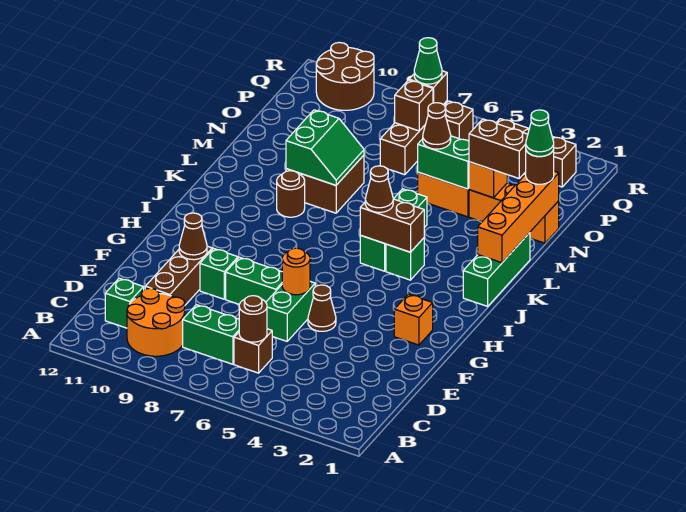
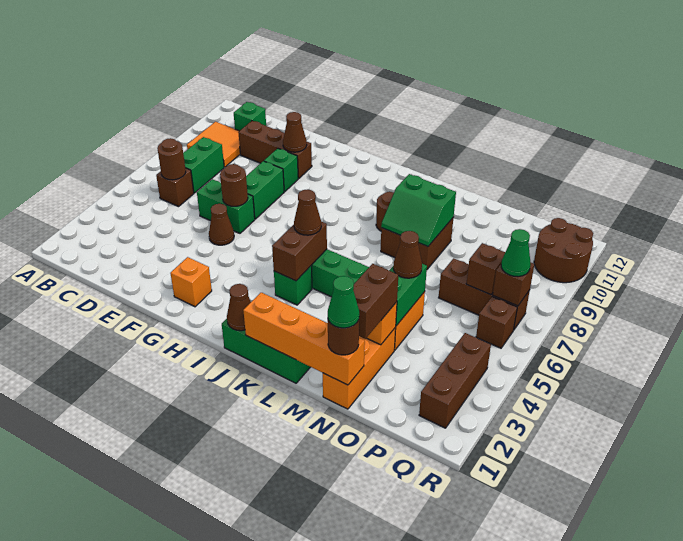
orange round brick B9:C10 level 1 -> orange tile B9:C10 level 1
orange round brick F6 level 2 -> brown round brick F6 level 2
none -> brown cone J1 level 2

